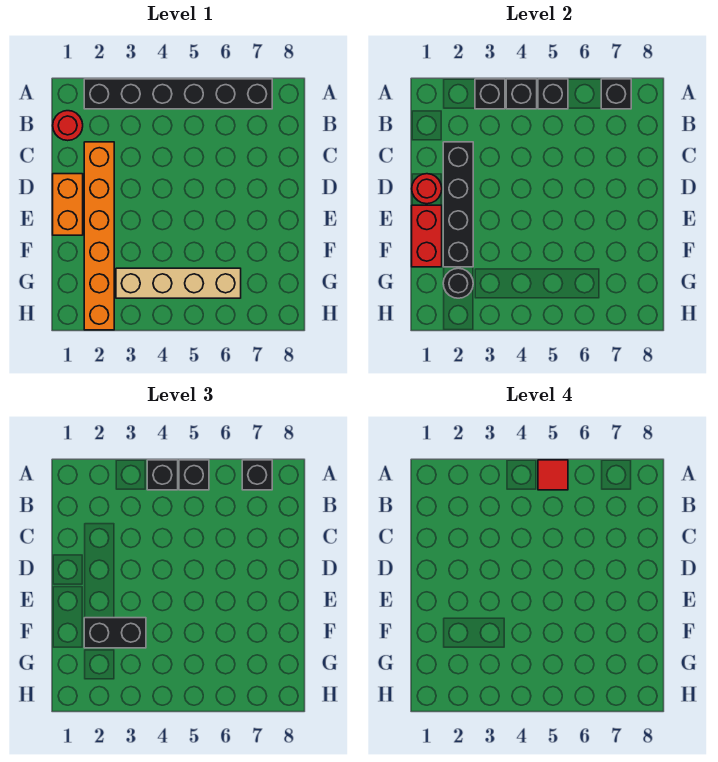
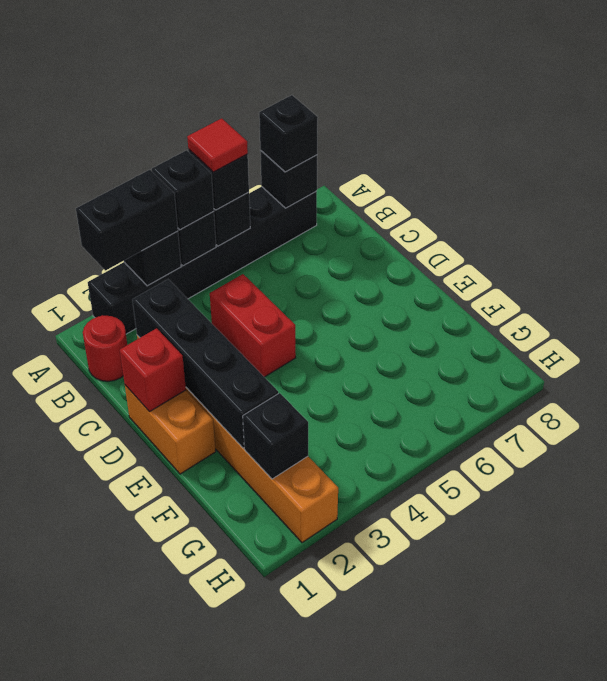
red round brick D1 level 2 -> red brick D1 level 2
red brick E1:F1 level 2 -> red brick C4:D4 level 1
black brick F2:F3 level 3 -> black brick A2:A3 level 3
black round brick G2 level 2 -> black brick G2 level 2
tan brick G3:G6 level 1 -> none

